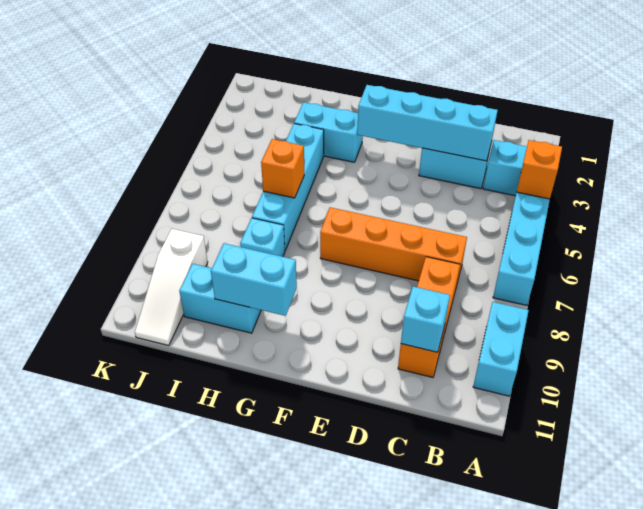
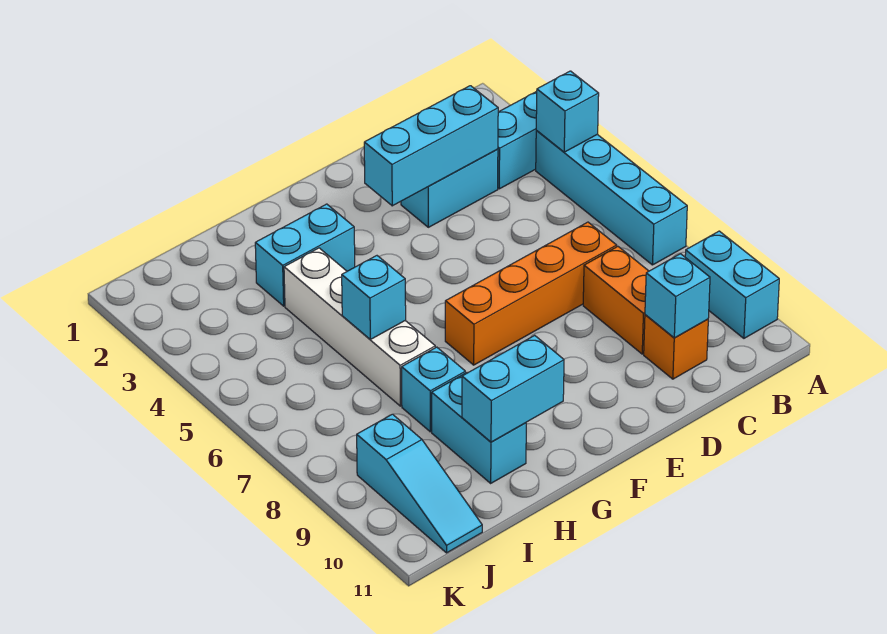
orange brick A4 level 2 -> cyan brick A4 level 2
cyan brick C3:F3 level 2 -> cyan brick C3:E3 level 2
cyan brick H4:H7 level 1 -> white brick H4:H7 level 1
orange brick H6 level 2 -> cyan brick H6 level 2
cyan brick H10:I10 level 1 -> cyan brick H9:H10 level 1
white slope J9:J11 level 1 top 9 -> cyan slope J9:J11 level 1 top 9

